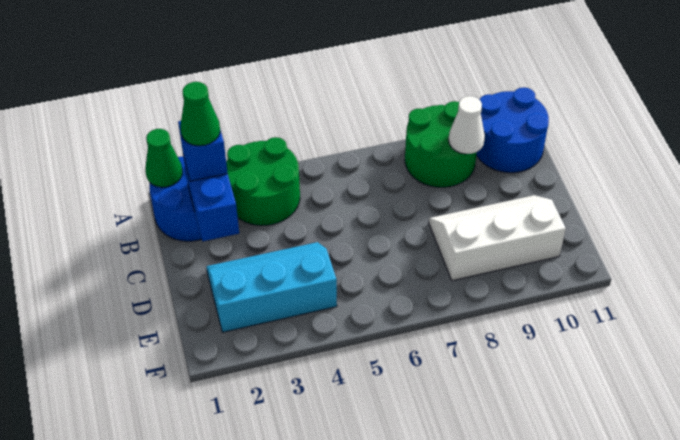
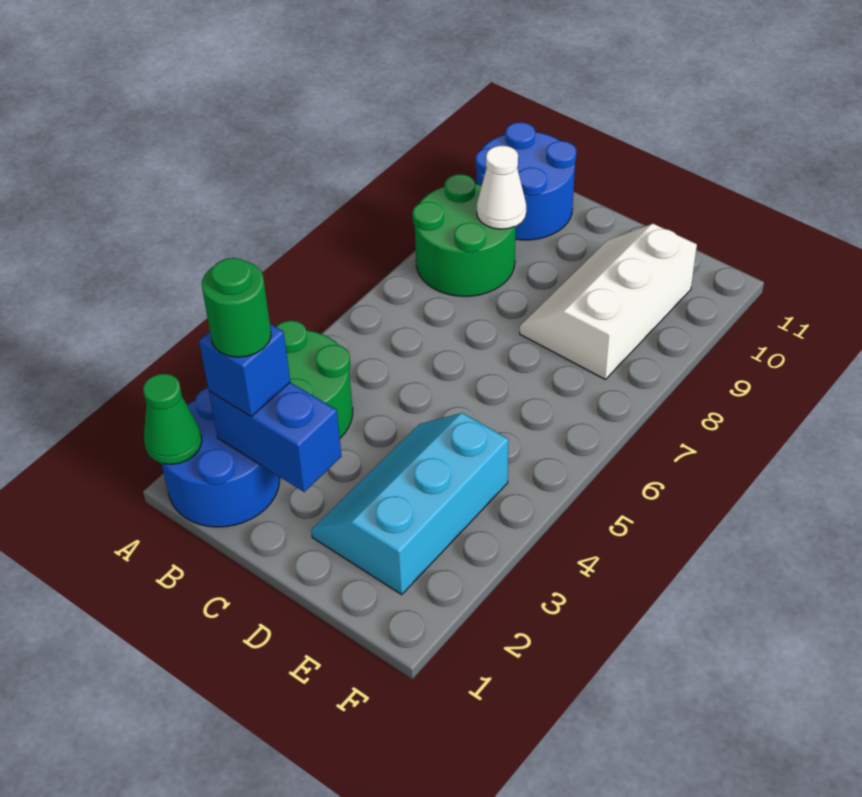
green cone B2 level 4 -> green round brick B2 level 4

